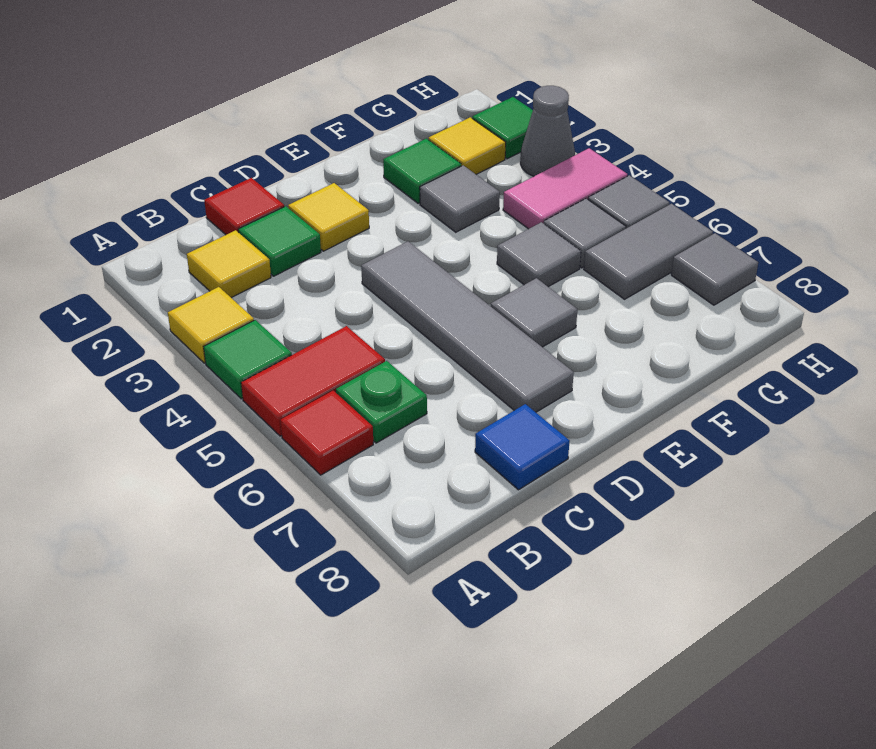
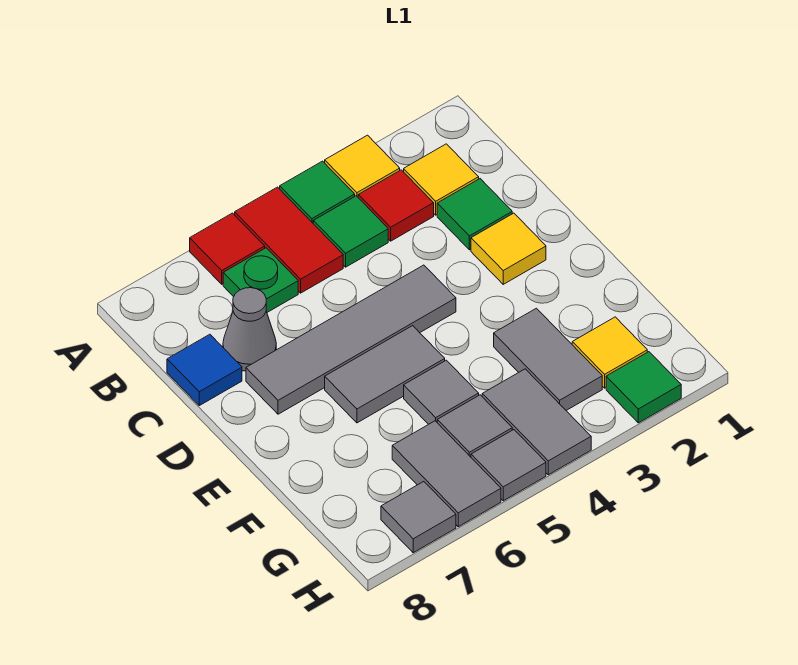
red tile C1 level 1 -> red tile B3 level 1
grey tile E6 level 1 -> grey tile E5:E6 level 1
green tile F2 level 1 -> green tile B4 level 1
grey tile F3 level 1 -> grey tile F3:G3 level 1
pink tile G4:H4 level 1 -> grey tile G4:H4 level 1
grey cone H3 level 1 -> grey cone C7 level 1

